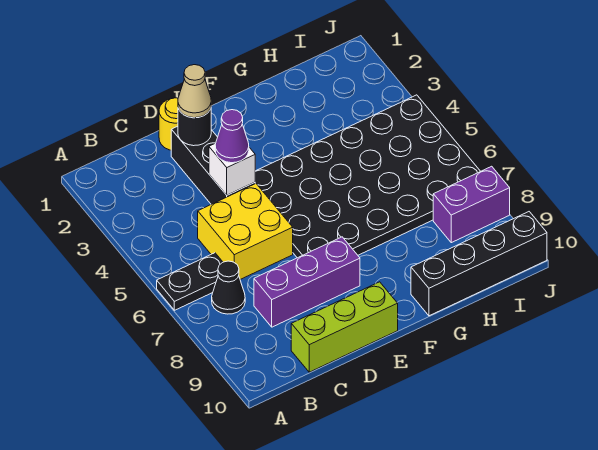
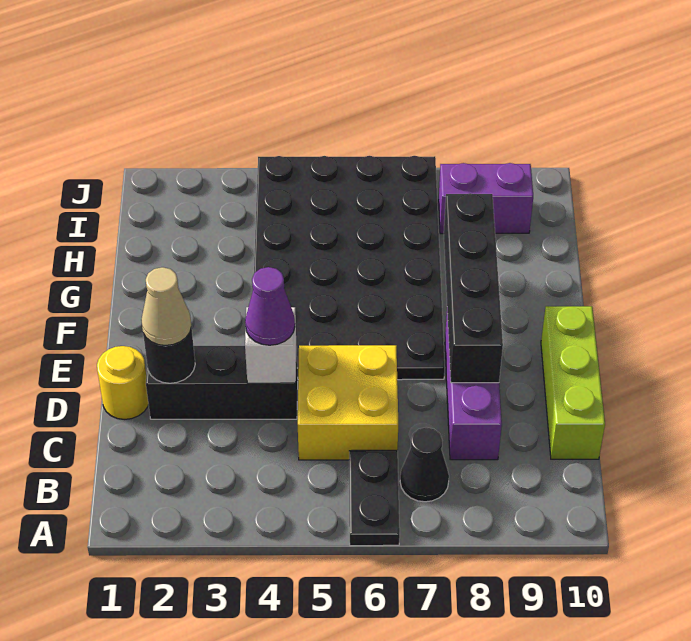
black brick G10:J10 level 1 -> black brick D8:G8 level 2
purple brick I8:J8 level 1 -> purple brick I8:I9 level 1

